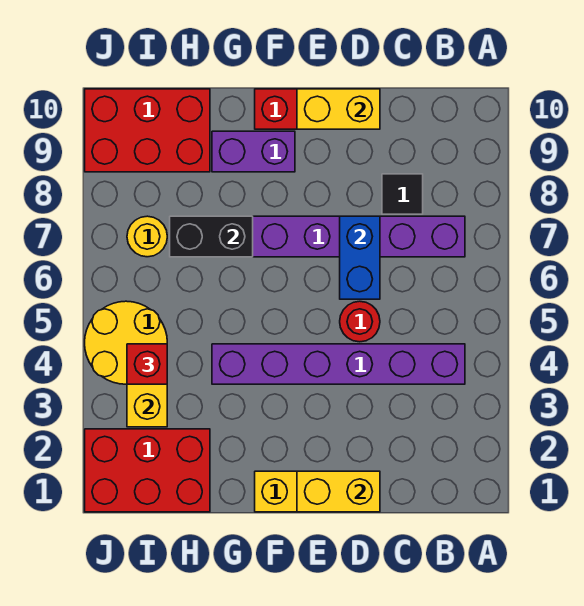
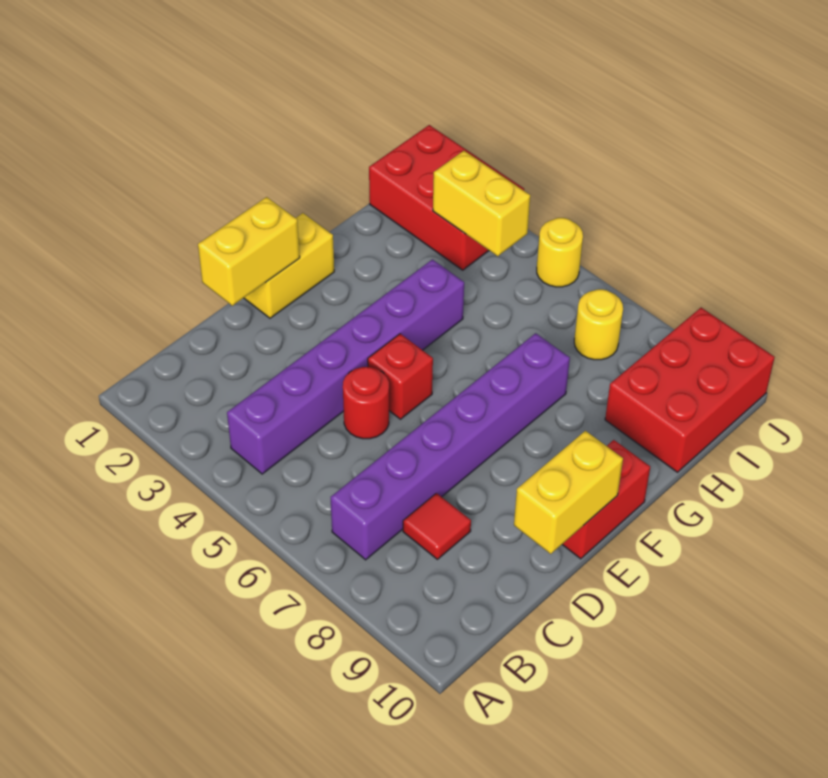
black tile C8 level 1 -> red tile C8 level 1
blue brick D6:D7 level 2 -> none
purple brick F9:G9 level 1 -> none
black brick G7:H7 level 2 -> none
red brick H1:J2 level 1 -> red brick I1:J3 level 1
yellow round brick I4:J5 level 1 -> yellow round brick J5 level 1
red brick I4 level 3 -> red brick E5 level 1

